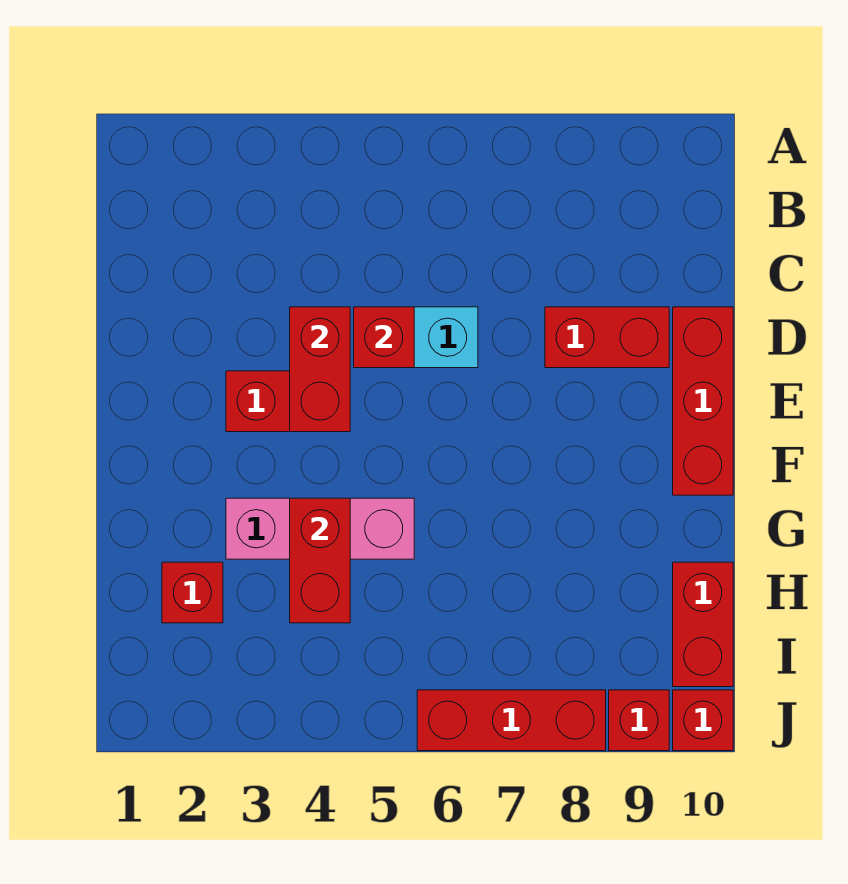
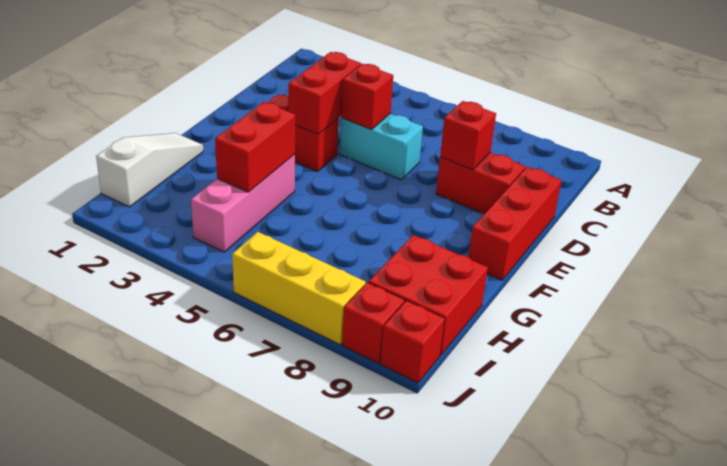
none -> white slope G1:I1 level 1 top I
pink brick G3:G5 level 1 -> pink brick G4:I4 level 1
red brick H2 level 1 -> red brick D8 level 2
red brick H10:I10 level 1 -> red brick H9:I10 level 1
red brick J6:J8 level 1 -> yellow brick J6:J8 level 1

